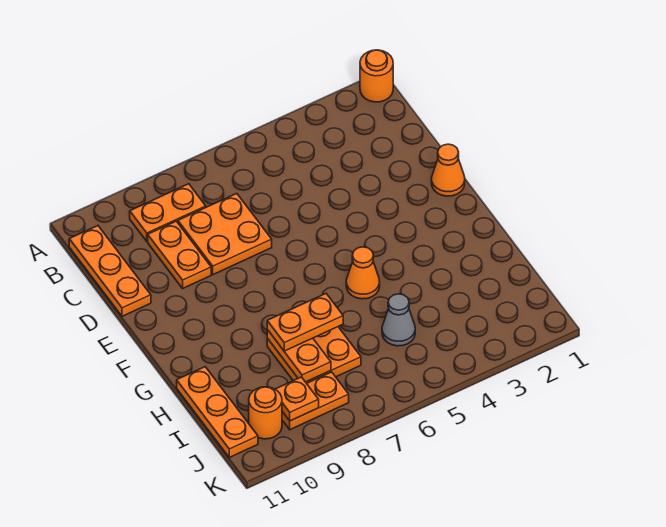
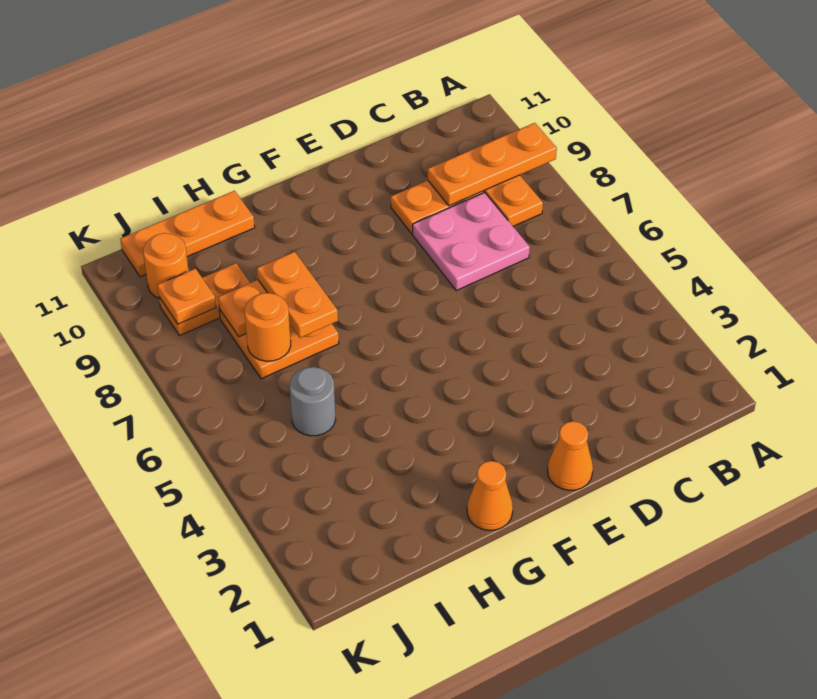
orange round brick A1 level 1 -> orange round brick I7 level 2
orange plate B11:D11 level 1 -> orange plate A9:C9 level 2
orange plate C7:D8 level 1 -> pink plate C7:D8 level 1
orange cone G5 level 1 -> orange cone G1 level 1
grey cone I5 level 1 -> grey round brick I5 level 1
orange plate J8:J9 level 1 -> orange plate I9:J9 level 1

